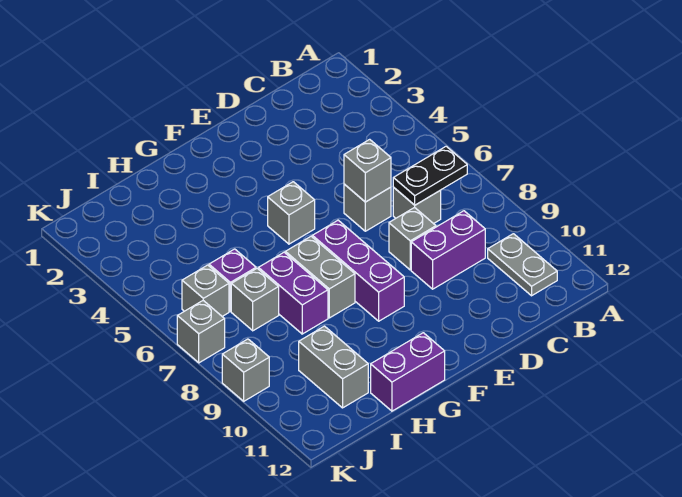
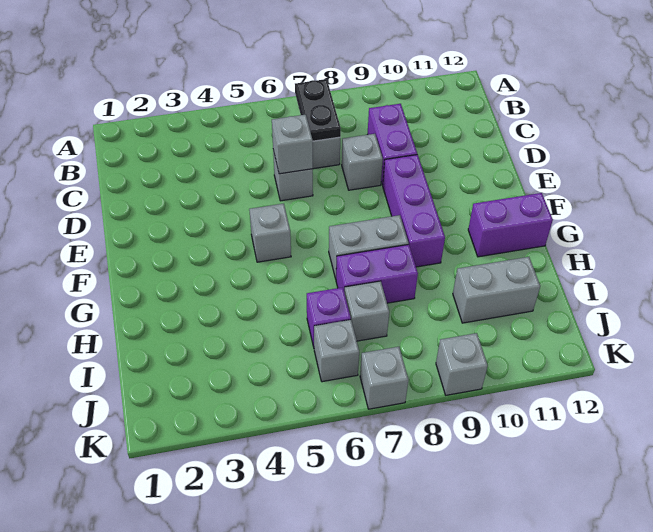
grey plate B10:B11 level 1 -> none
purple brick F7:F9 level 1 -> purple brick E9:G9 level 1
purple brick G12:H12 level 1 -> purple brick G11:G12 level 1

